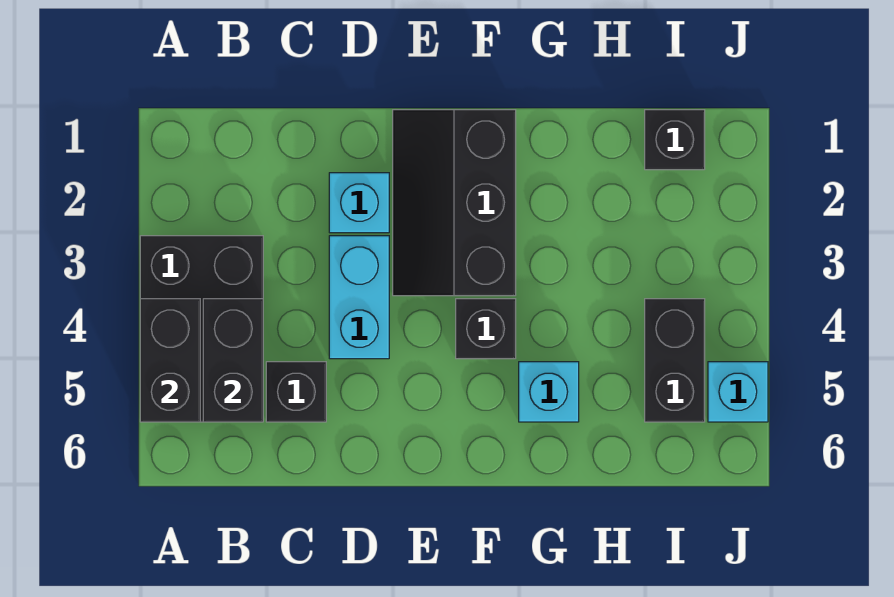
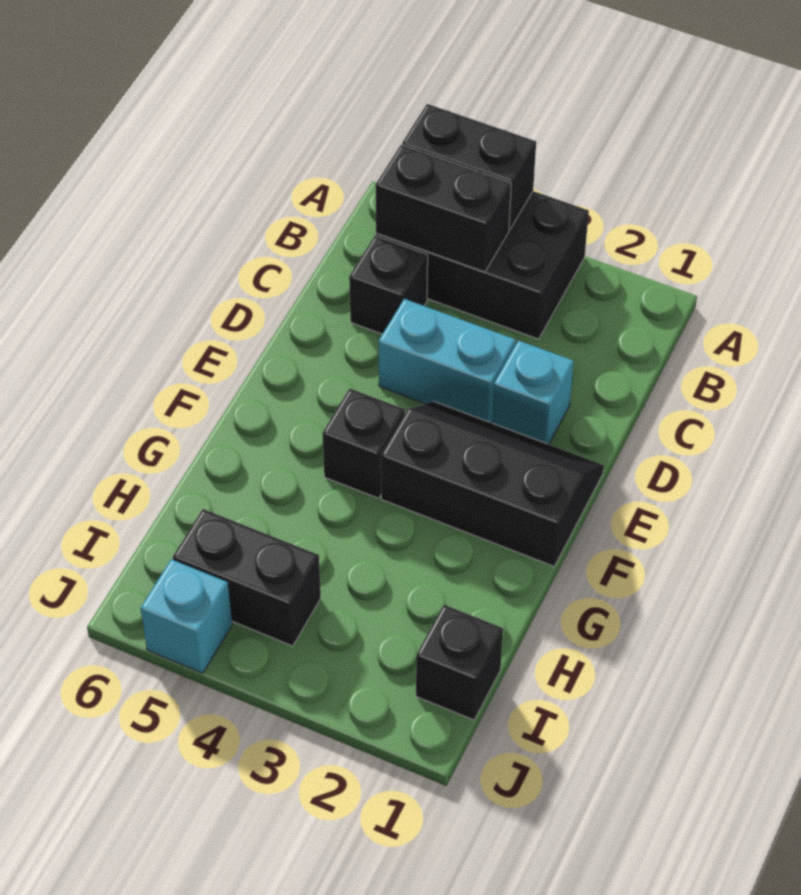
cyan brick G5 level 1 -> none

